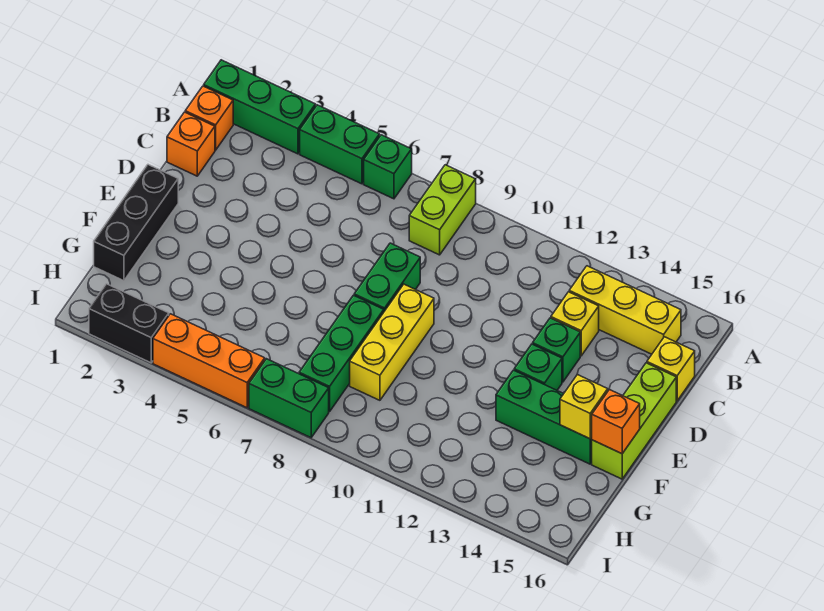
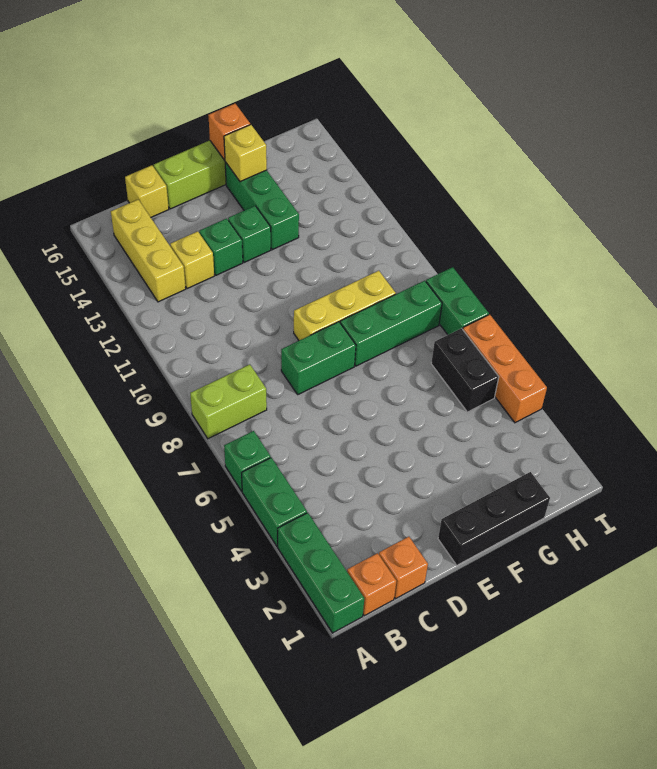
black brick I2:I3 level 1 -> black brick H5:H6 level 1

